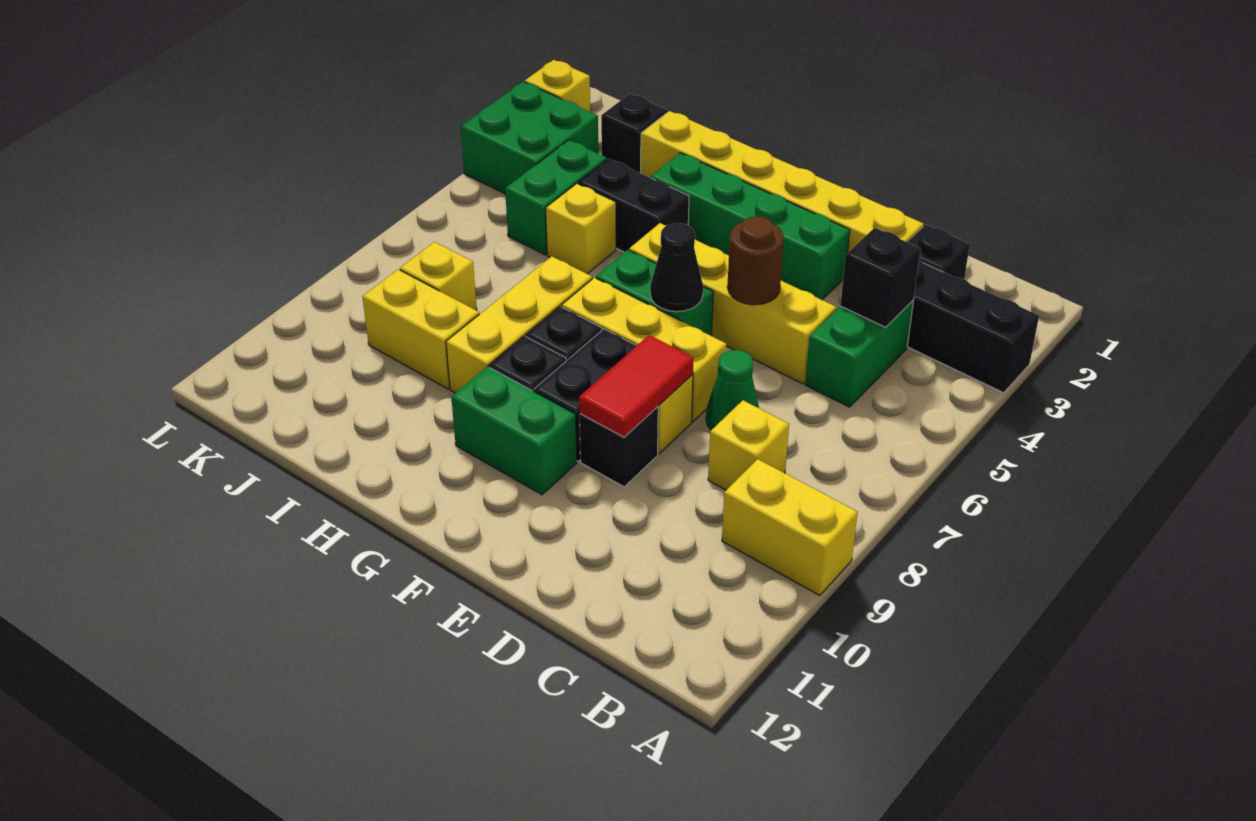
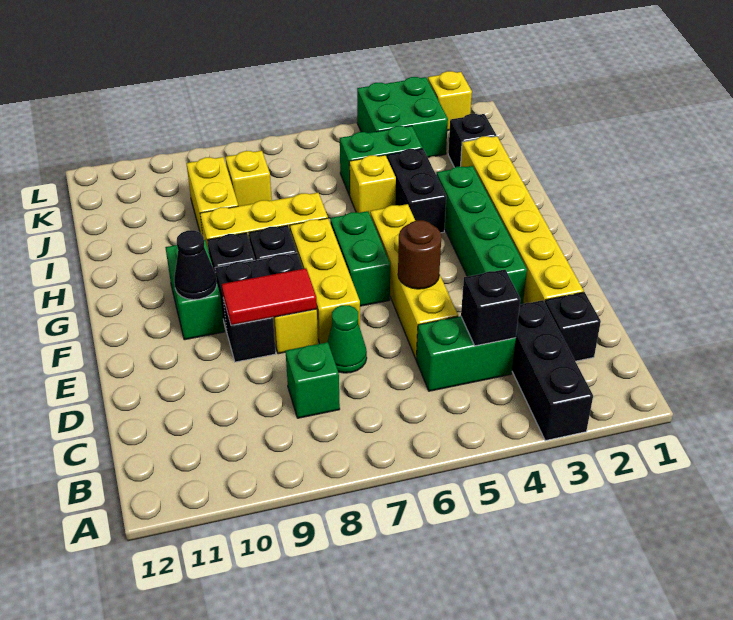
yellow brick A9:B9 level 1 -> none
yellow brick C8 level 1 -> green brick C8 level 1
black cone F6 level 2 -> black cone F10 level 2

